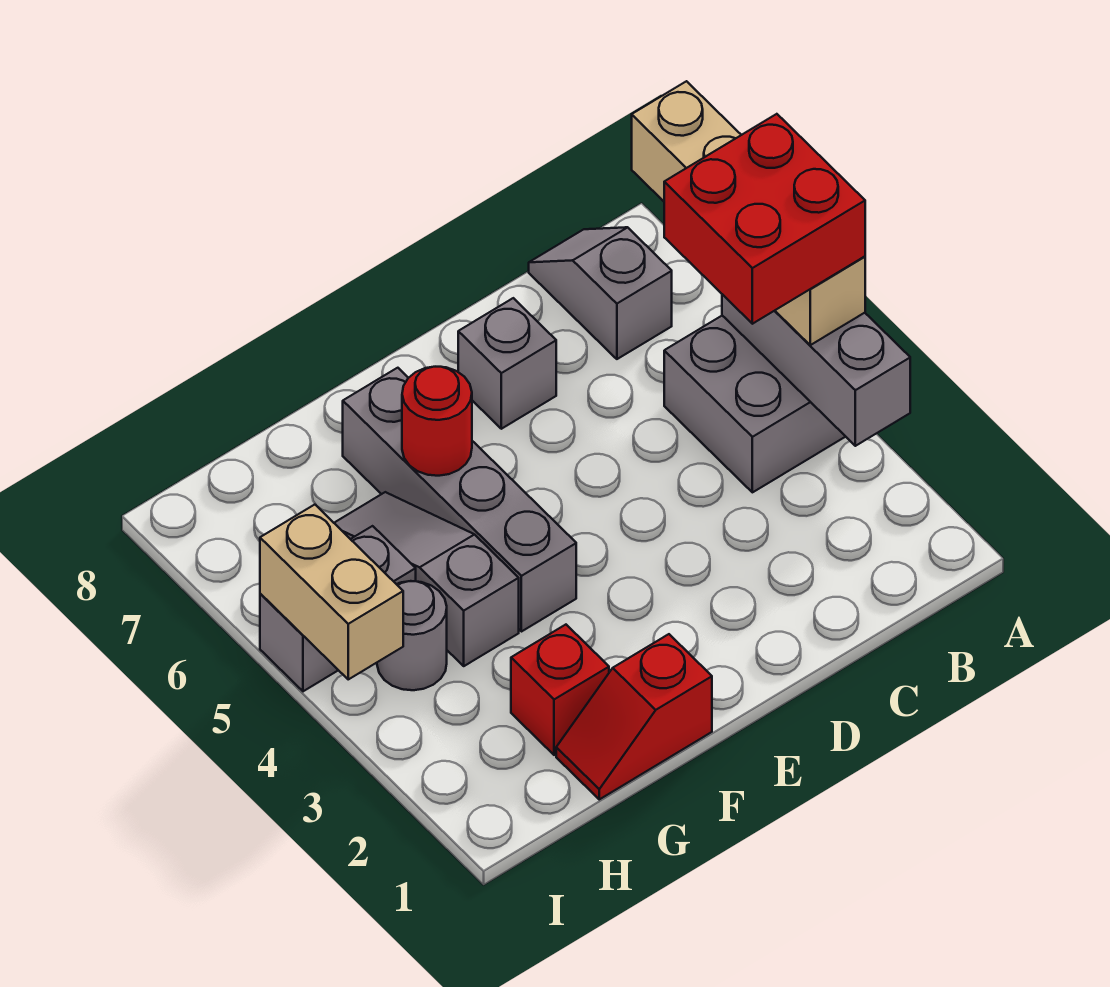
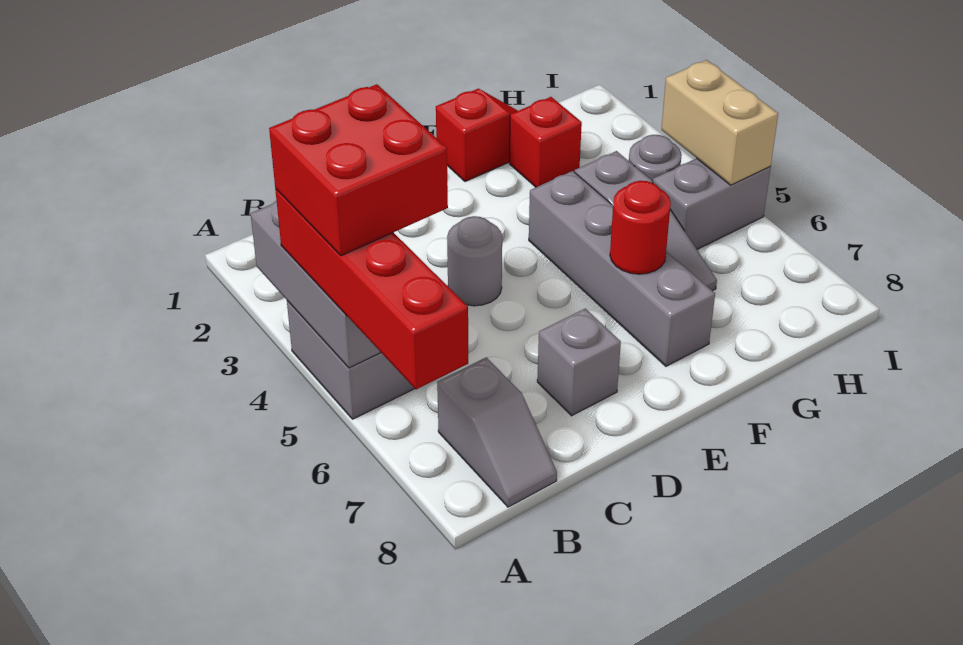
tan brick A4:A7 level 3 -> red brick A4:A7 level 3
none -> grey round brick D4 level 1

